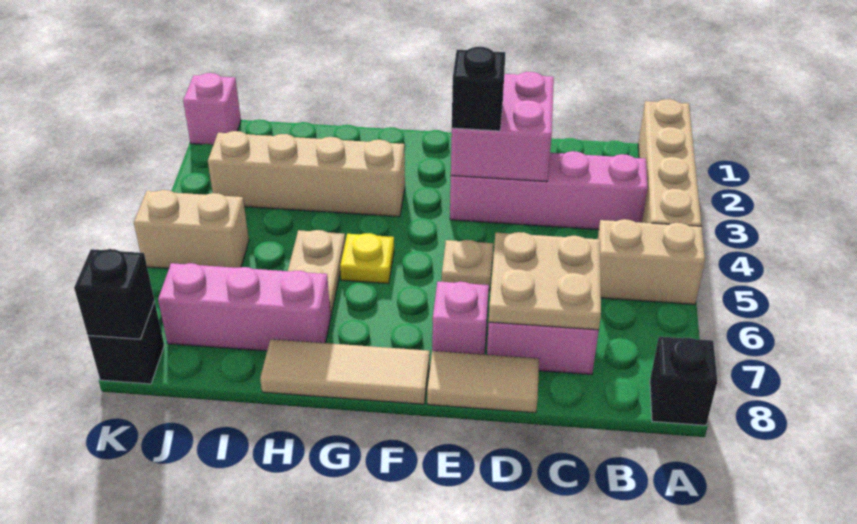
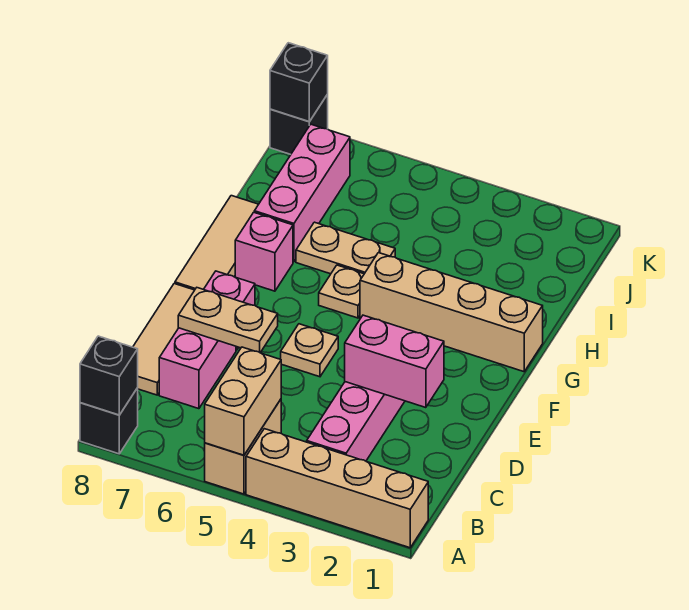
tan plate C6:D7 level 2 -> tan plate D6:D7 level 2
pink brick D2:E3 level 2 -> pink brick D2:D3 level 2
tan tile D8:E8 level 1 -> tan tile C8:E8 level 1
black brick E3 level 3 -> black brick A8 level 2
tan brick G3:J3 level 1 -> tan brick G1:G4 level 1
yellow plate G5 level 1 -> tan plate G5 level 1
tan brick J5:K5 level 1 -> tan brick A5:B5 level 2
pink brick K1 level 1 -> pink brick G7 level 1

